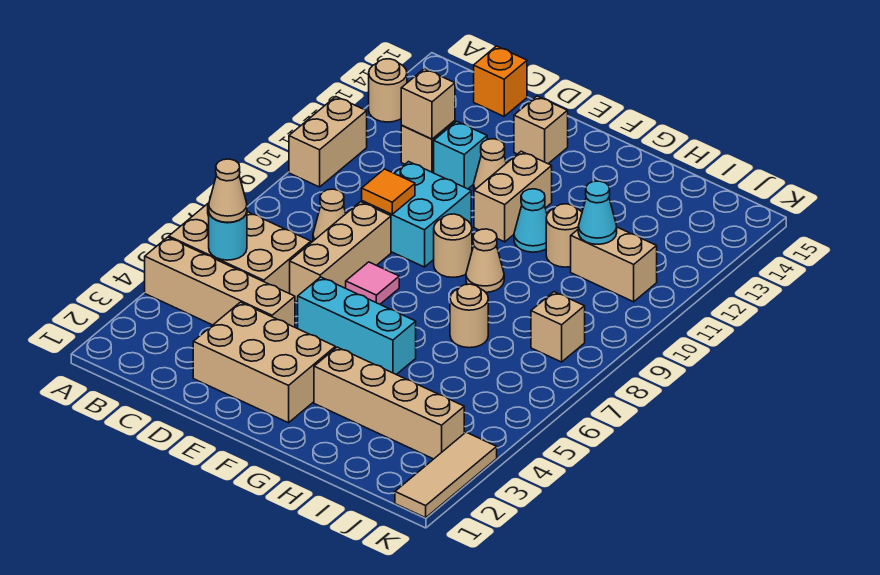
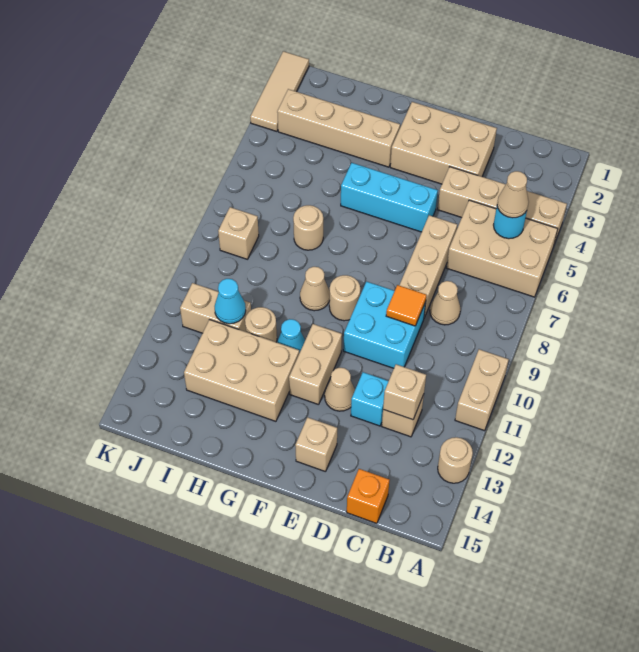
pink tile E7 level 1 -> none
none -> tan brick G12:I13 level 1

